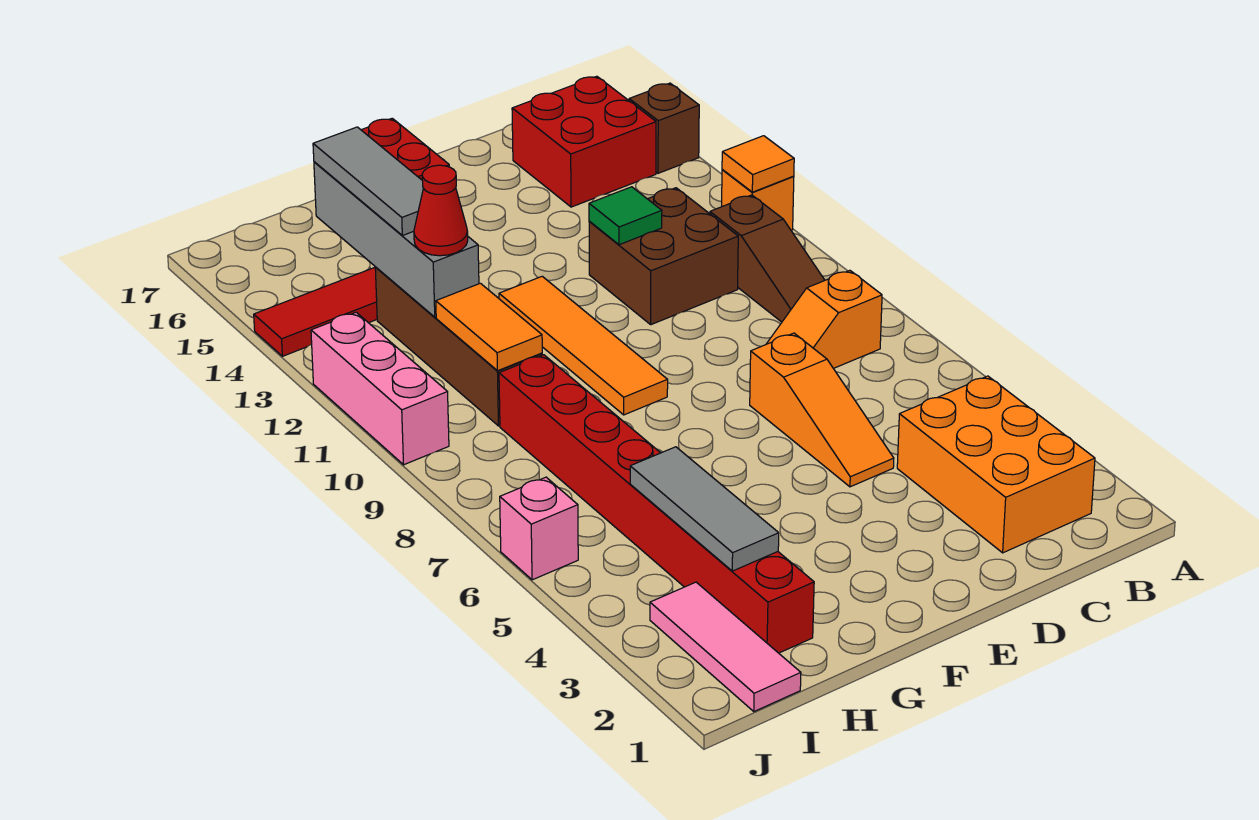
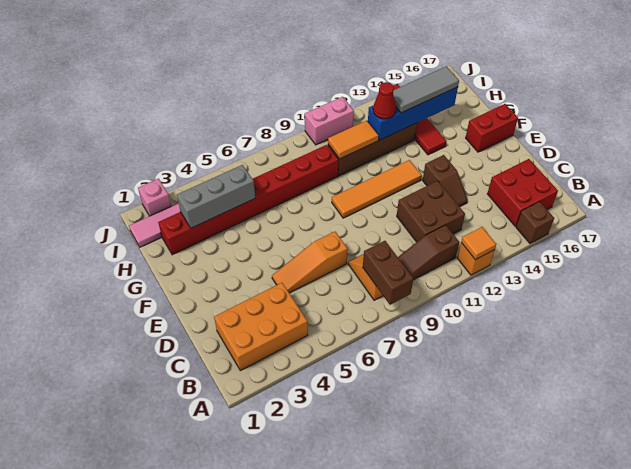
none -> brown brick A8:B8 level 2
green tile D12 level 2 -> none
none -> brown slope D13:E13 level 1 top E
grey tile H3:H5 level 2 -> grey brick H3:H5 level 2
grey brick H12:H15 level 2 -> blue brick H12:H15 level 2
pink brick J6 level 1 -> pink brick J2 level 1
pink brick J10:J12 level 1 -> pink brick J10:J11 level 1

